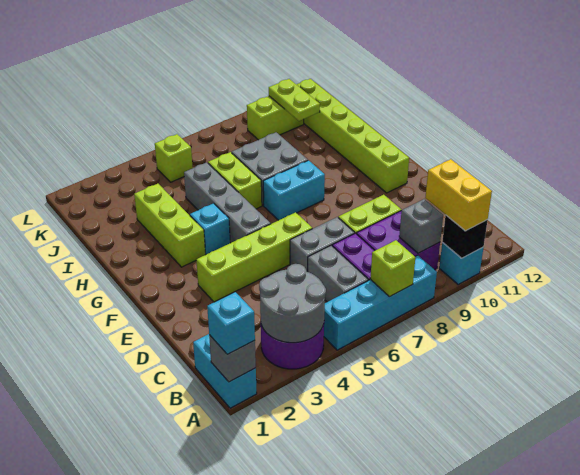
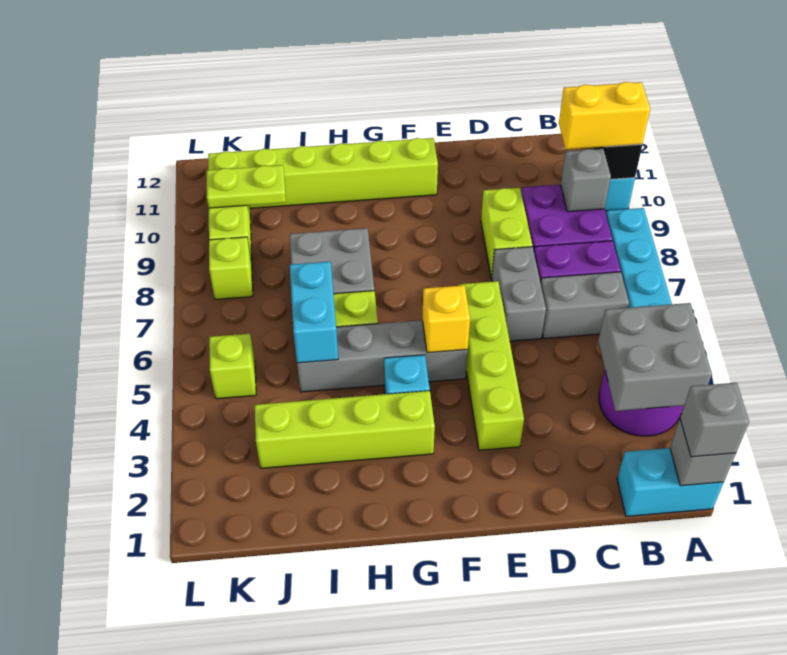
cyan brick A1 level 3 -> grey brick A1 level 3
grey round brick A3:B4 level 2 -> grey brick A3:B4 level 2
lime brick A7 level 2 -> lime brick K8 level 1
none -> yellow brick F5 level 2
lime brick G3:I3 level 1 -> lime brick G3:J3 level 1
cyan brick G7:G8 level 1 -> cyan brick I5:I6 level 2

